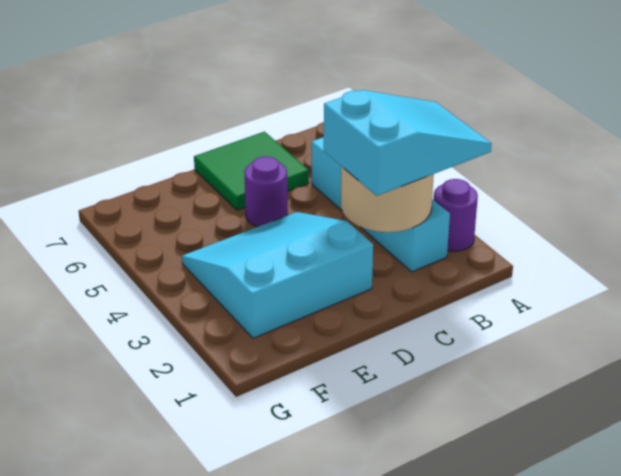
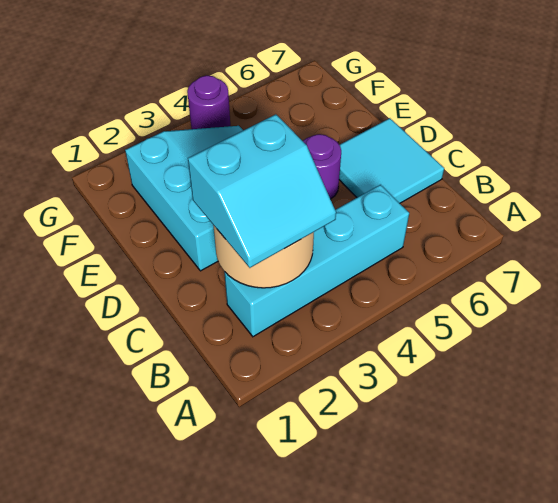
purple round brick A2 level 1 -> purple round brick G4 level 1
cyan slope A2:C3 level 3 top C -> cyan slope B2:C3 level 3 top C
green tile C6:D7 level 1 -> cyan tile C6:D7 level 1

